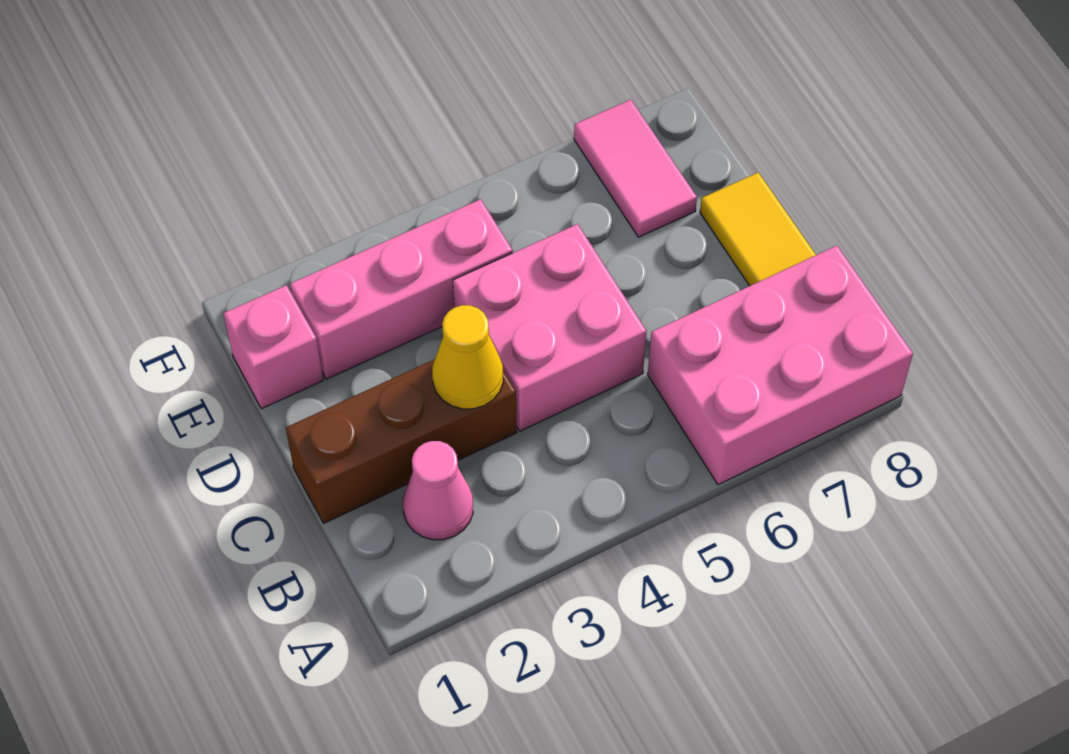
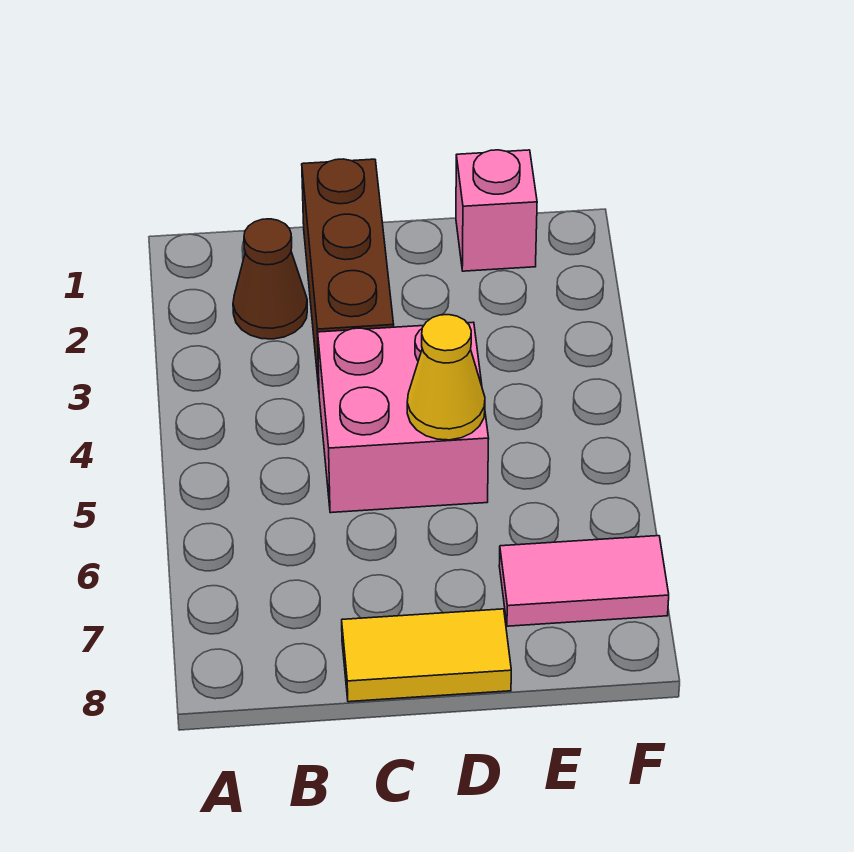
pink brick A6:B8 level 1 -> none
pink cone B2 level 1 -> brown cone B2 level 1
yellow cone C3 level 2 -> yellow cone D5 level 2
pink brick E2:E4 level 1 -> none

